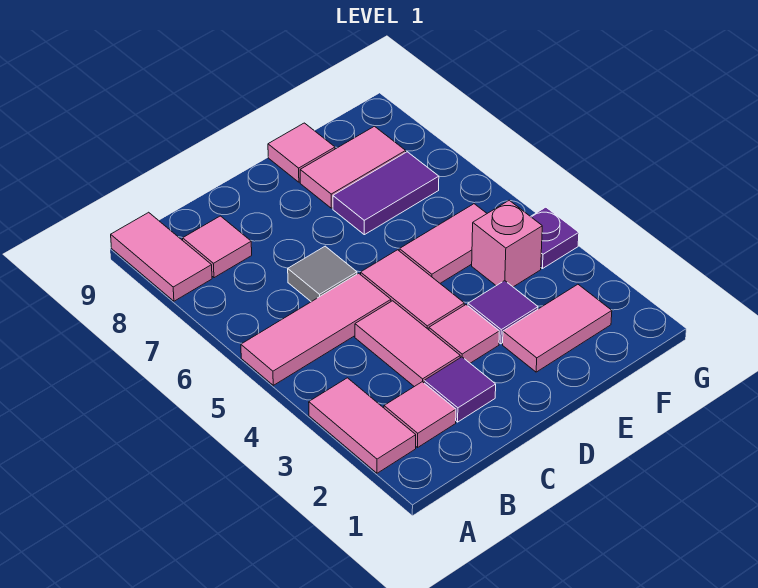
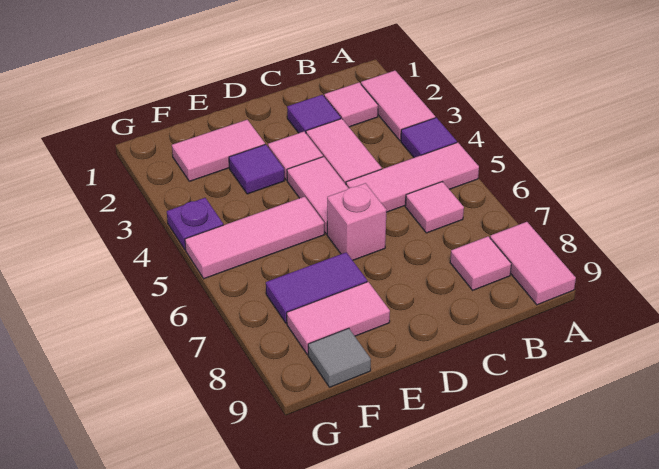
none -> purple tile A4 level 1
grey tile C6 level 1 -> grey tile F9 level 1
pink tile E5:F5 level 1 -> pink tile E5:G5 level 1
pink tile E9 level 1 -> pink tile B6 level 1
pink brick F4 level 1 -> pink brick D6 level 1

